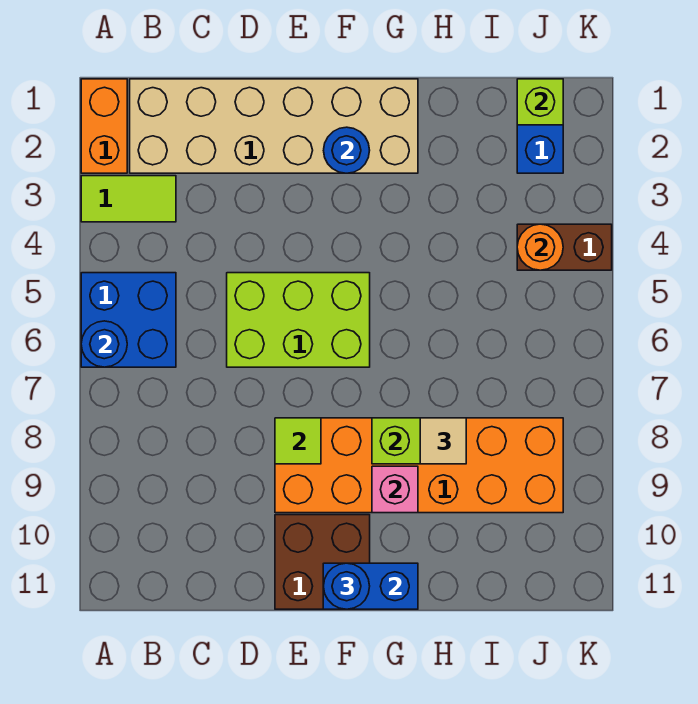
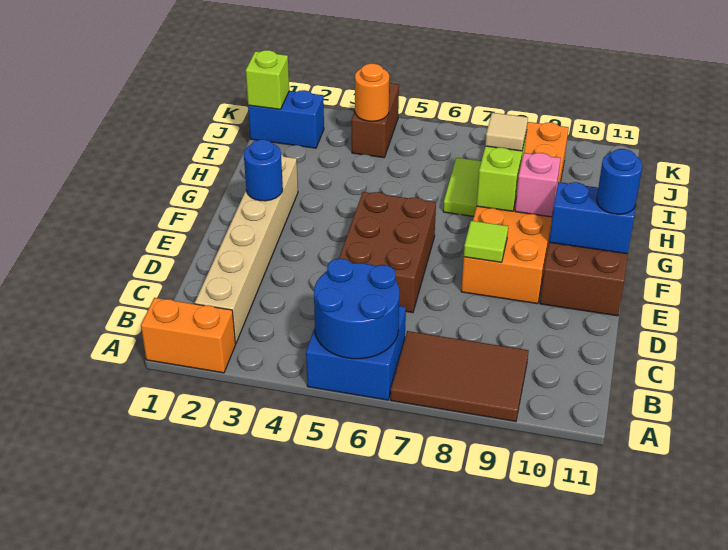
lime tile A3:B3 level 1 -> lime tile H7:I7 level 1
blue round brick A6 level 2 -> blue round brick A5:B6 level 2
none -> brown tile A7:B9 level 1
tan brick B1:G2 level 1 -> tan brick B2:G2 level 1
lime brick D5:F6 level 1 -> brown brick D5:F6 level 1
blue brick F11:G11 level 2 -> blue brick F10:F11 level 2

